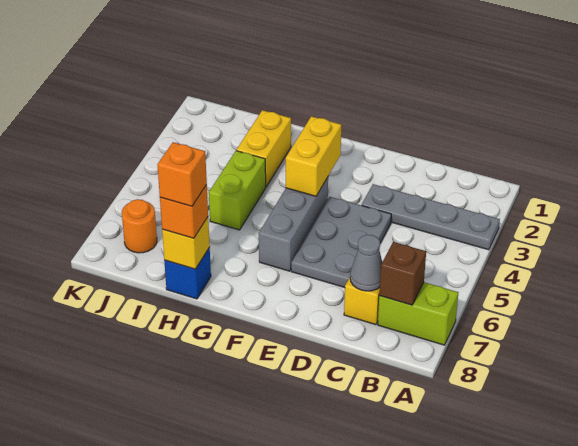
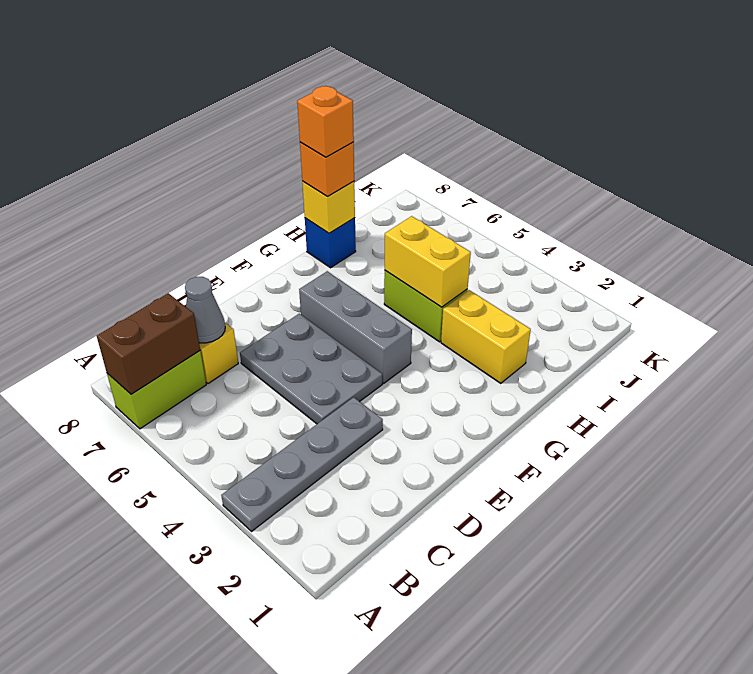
brown brick B7 level 2 -> brown brick A7:B7 level 2
yellow brick F3:F4 level 2 -> yellow brick H4:H5 level 2
orange round brick J7 level 1 -> none

